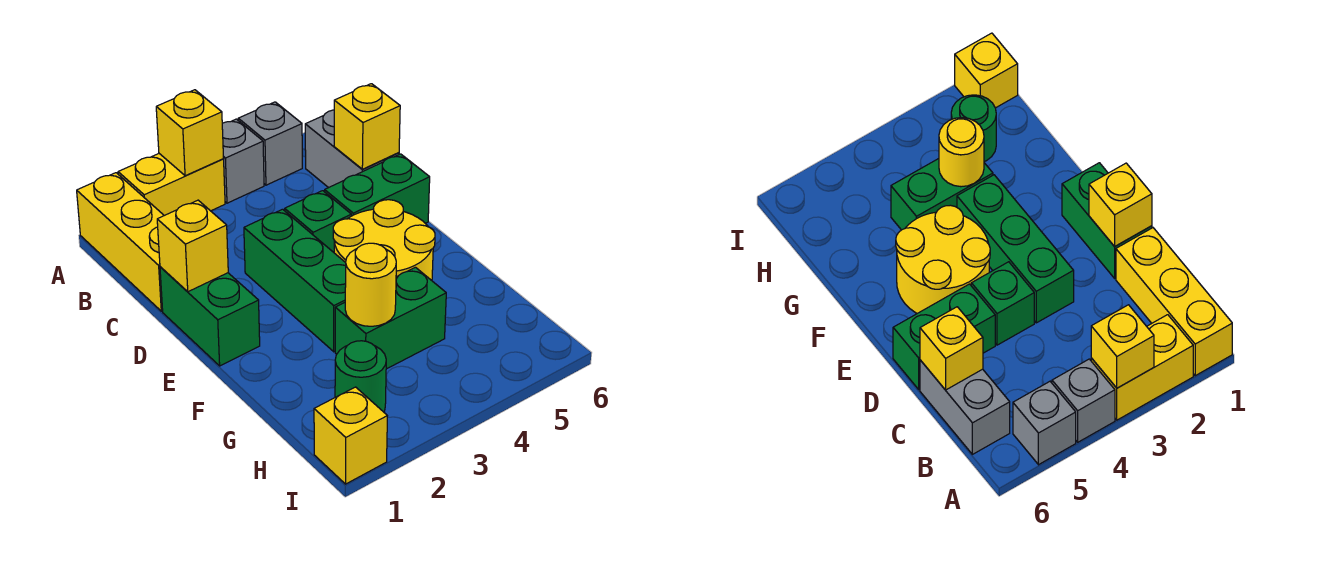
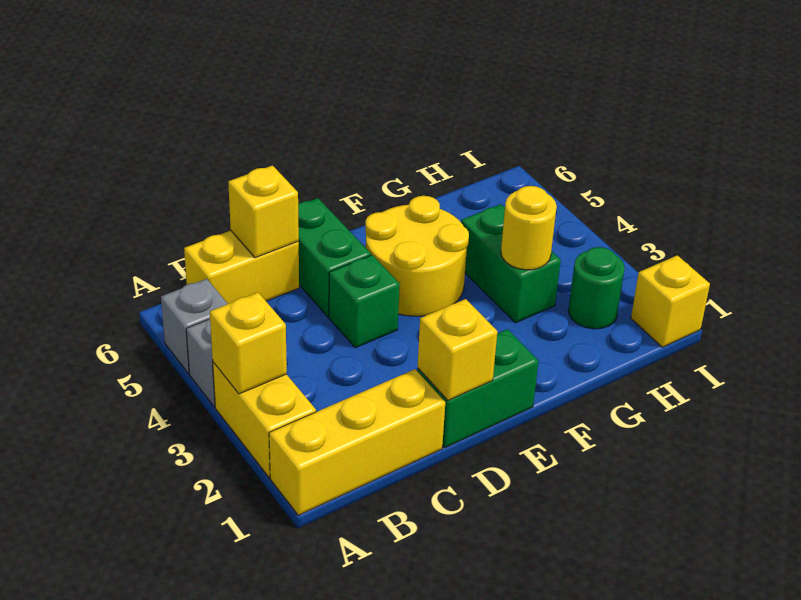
grey brick B6:C6 level 1 -> yellow brick B6:C6 level 1
green brick D3:F3 level 1 -> none

